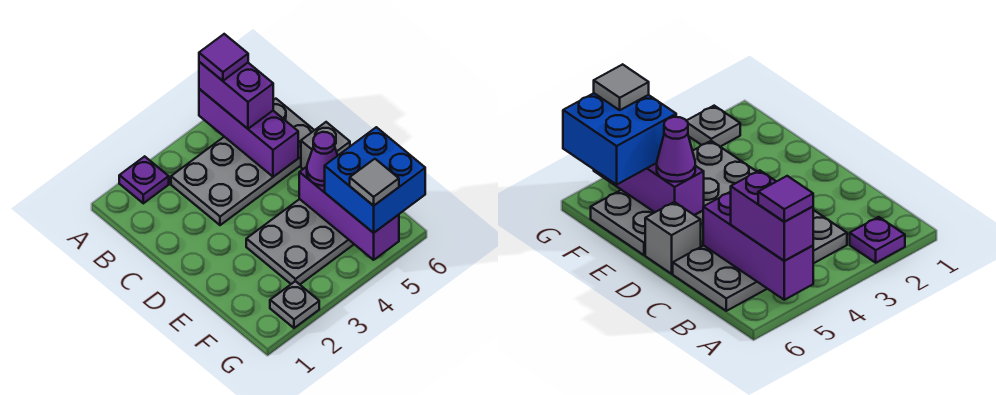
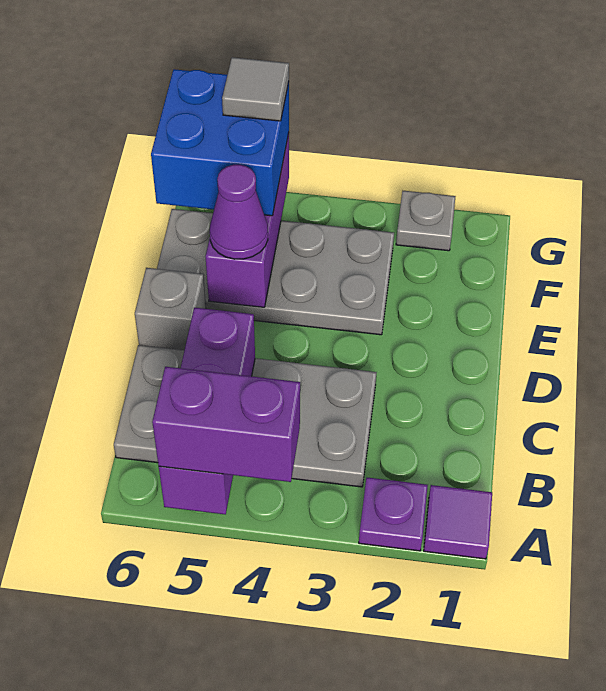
purple brick A5:B5 level 3 -> purple brick A4:A5 level 3
purple tile A5 level 4 -> purple tile A1 level 1

